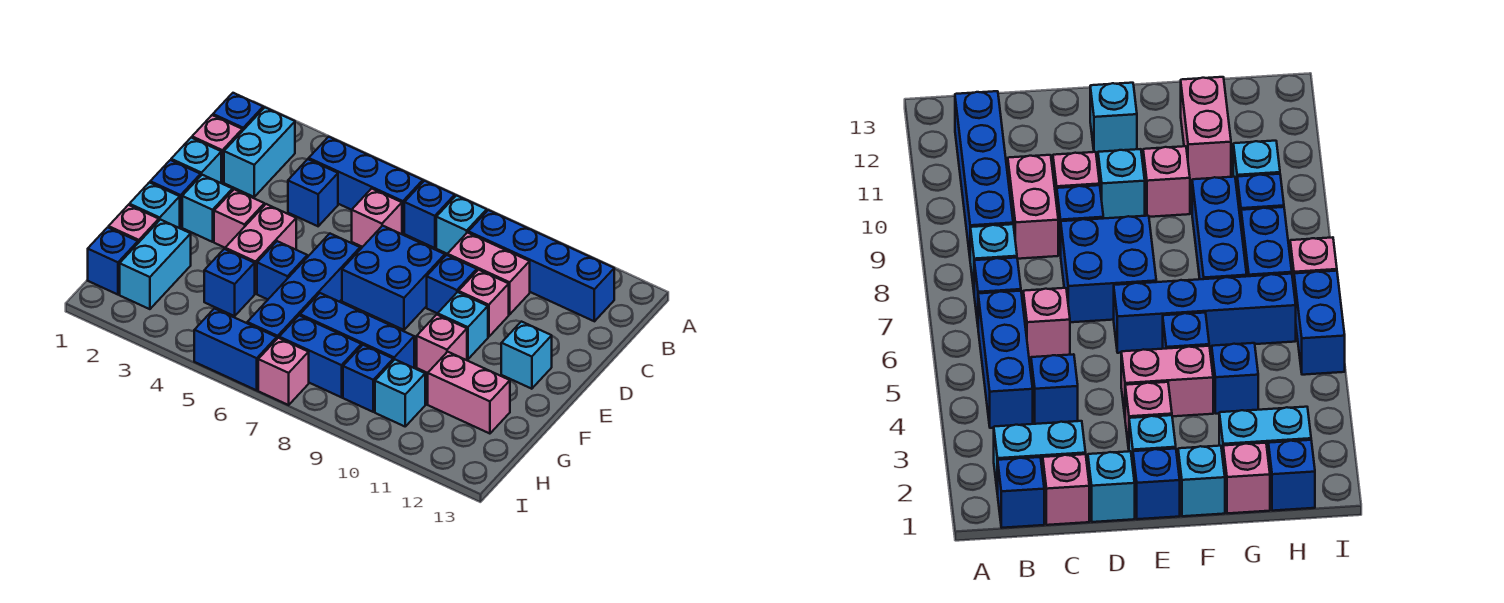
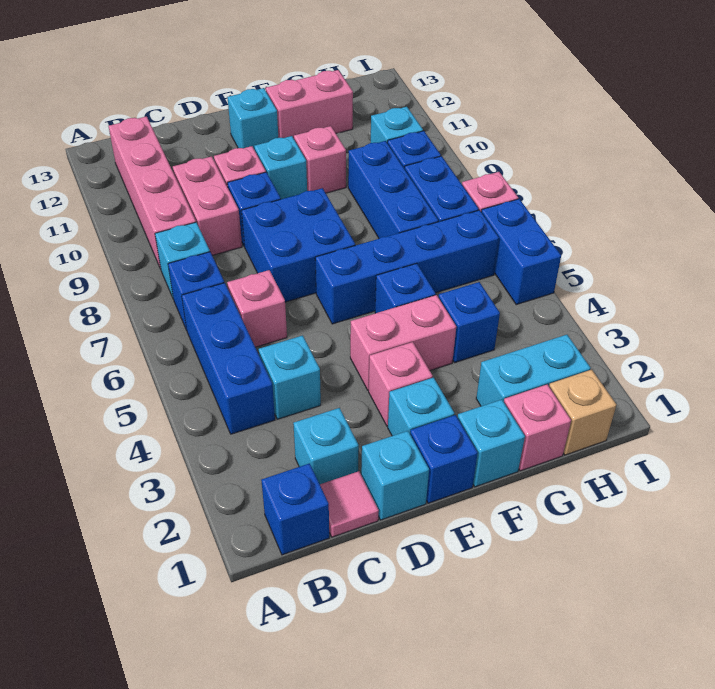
cyan brick B2:C2 level 1 -> cyan brick C2 level 1
blue brick B9:B12 level 1 -> pink brick B9:B12 level 1
pink brick C1 level 1 -> pink tile C1 level 1
blue brick C4 level 1 -> cyan brick C4 level 1
pink brick G11:G12 level 1 -> pink brick F12:G12 level 1
blue brick H1 level 1 -> tan brick H1 level 1

